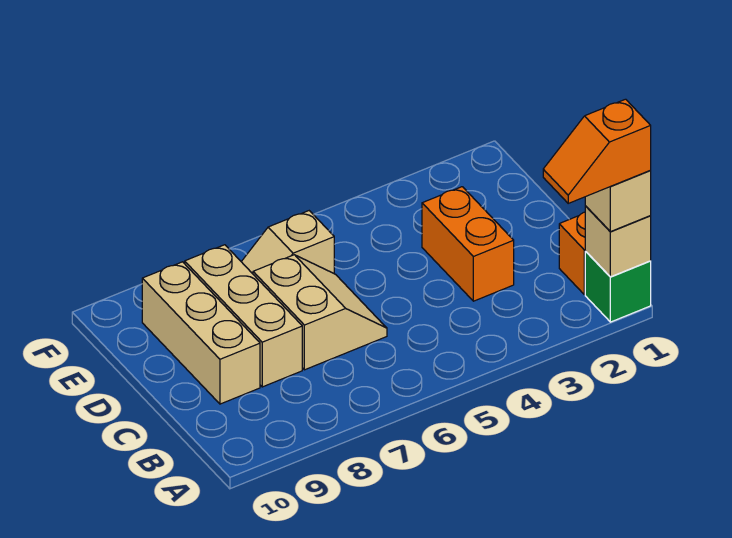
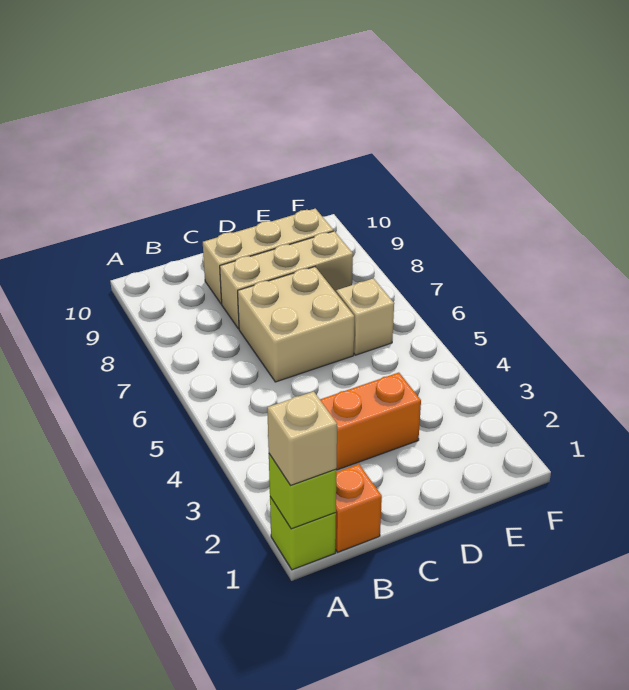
green brick A1 level 1 -> lime brick A1 level 1
tan brick A1 level 2 -> lime brick A1 level 2
orange slope A1:A2 level 4 top 1 -> none
tan slope C6:D7 level 1 top 7 -> tan brick C6:D7 level 1

